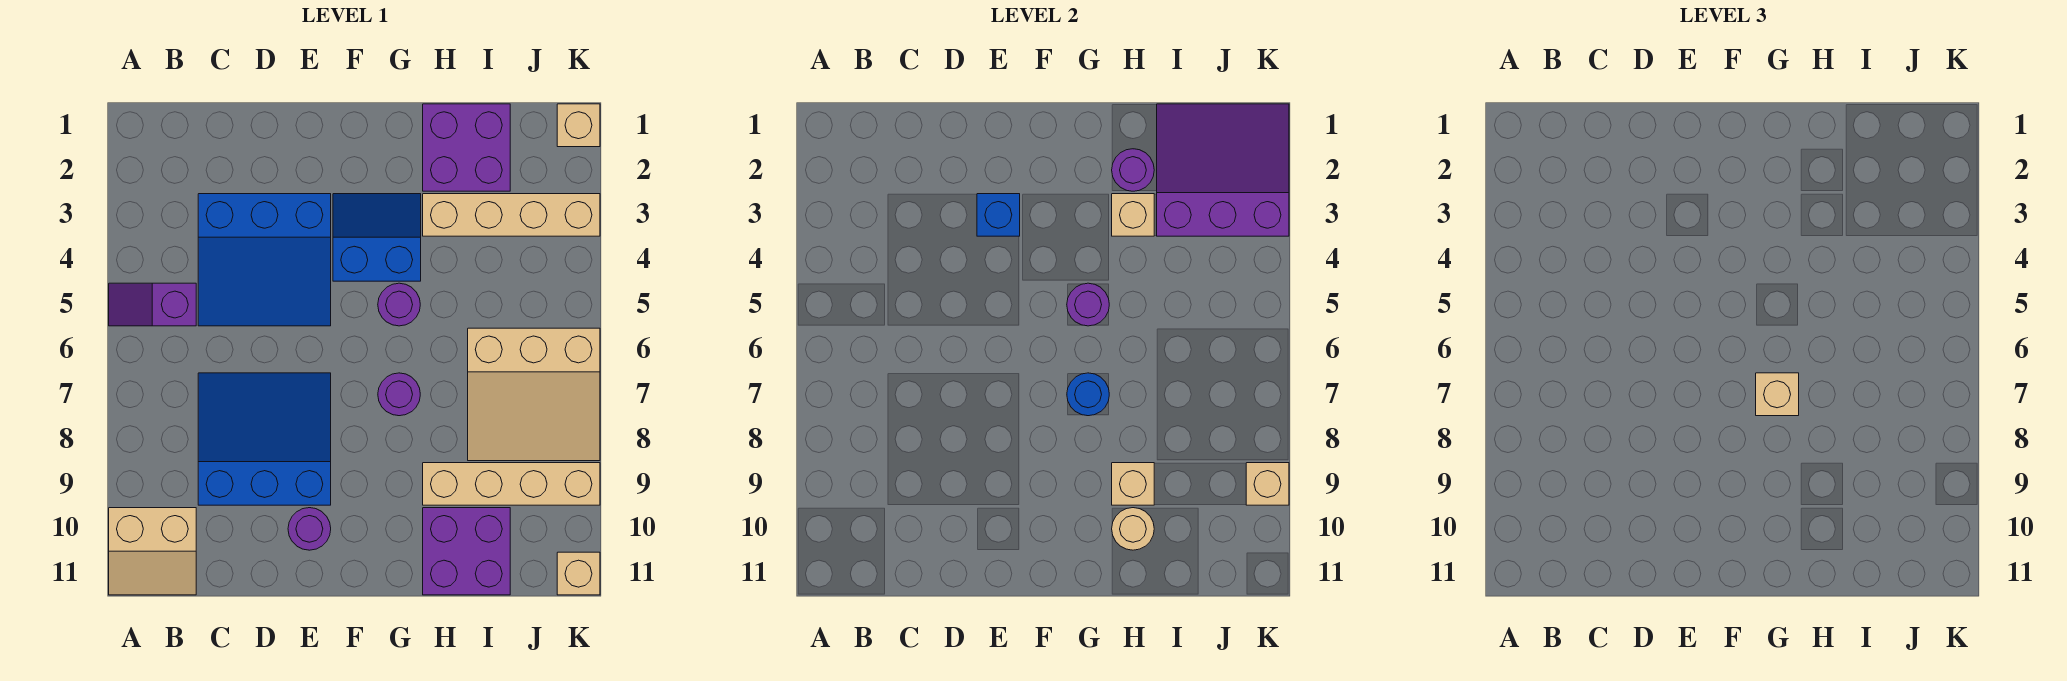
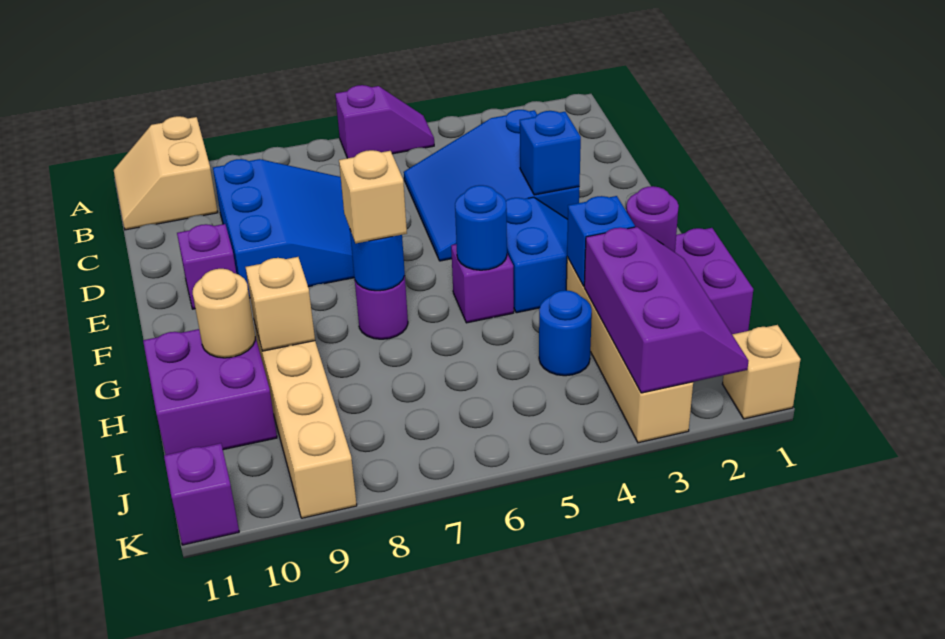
purple slope A5:B5 level 1 top B -> purple slope A5:A6 level 1 top 6
purple round brick E10 level 1 -> purple brick E10 level 1
purple round brick G5 level 1 -> purple brick G5 level 1
purple round brick G5 level 2 -> blue round brick G5 level 2
tan brick H3 level 2 -> blue brick H3 level 2
purple slope I1:K3 level 2 top 3 -> purple slope I2:K3 level 2 top 3
none -> blue round brick I4 level 1
tan slope I6:K8 level 1 top 6 -> none
tan brick K9 level 2 -> none
tan brick K11 level 1 -> purple brick K11 level 1

